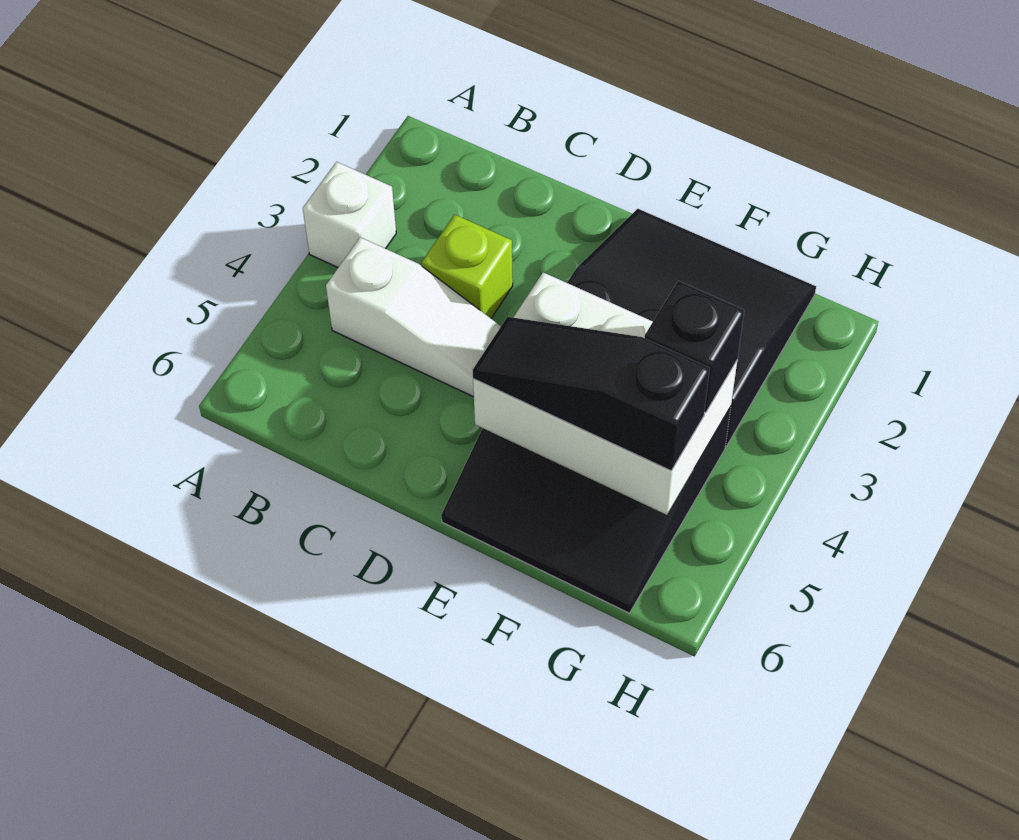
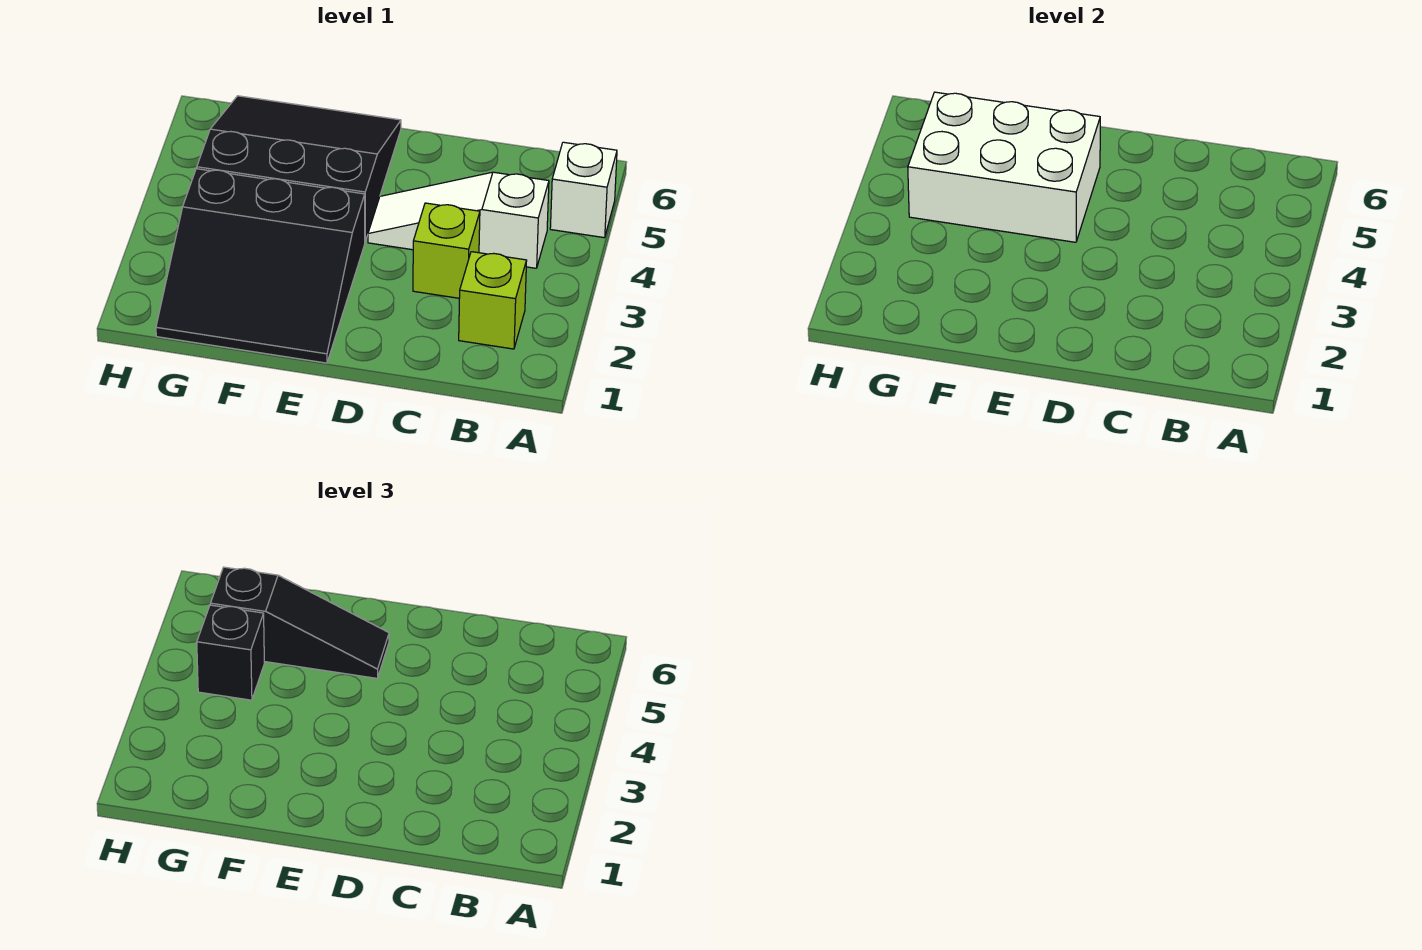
white brick A3 level 1 -> white brick A5 level 1
none -> lime brick B2 level 1

